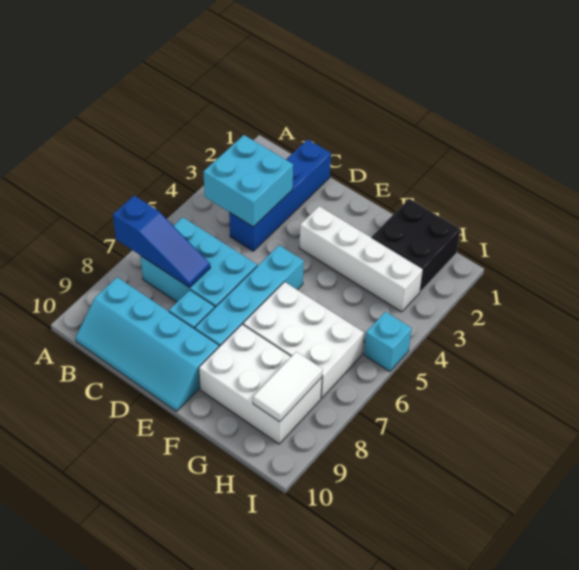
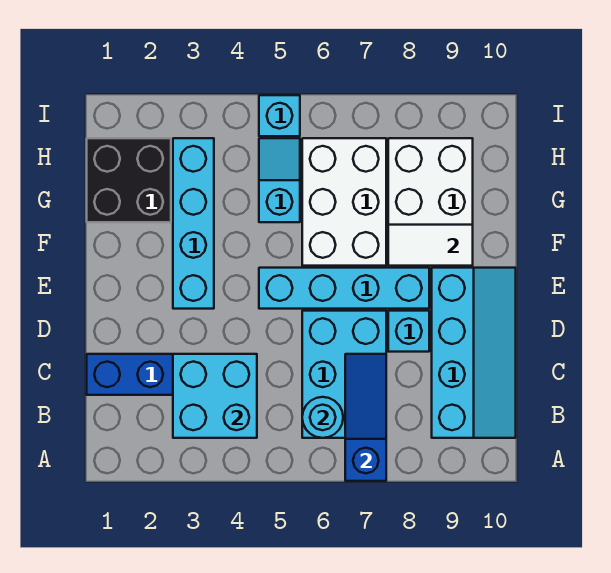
none -> cyan round brick B6 level 2
white brick E3:H3 level 1 -> cyan brick E3:H3 level 1
none -> cyan slope G5:H5 level 1 top G
white tile H8:H9 level 2 -> white tile F8:F9 level 2

